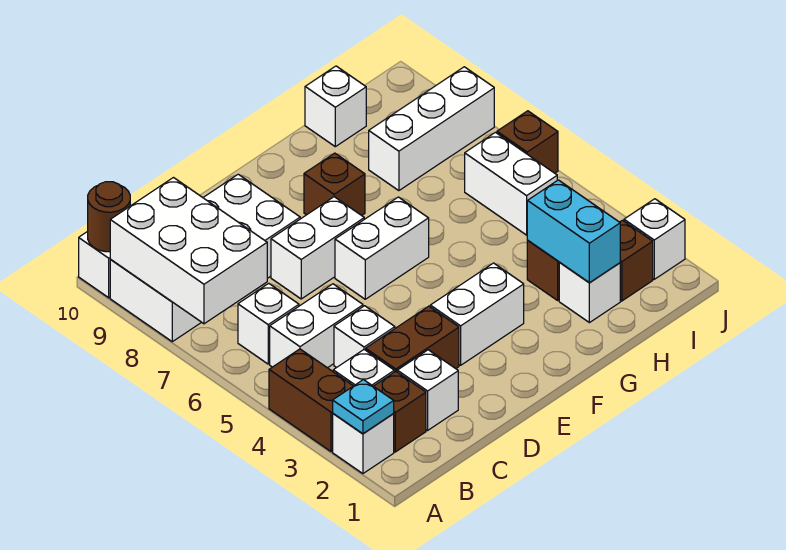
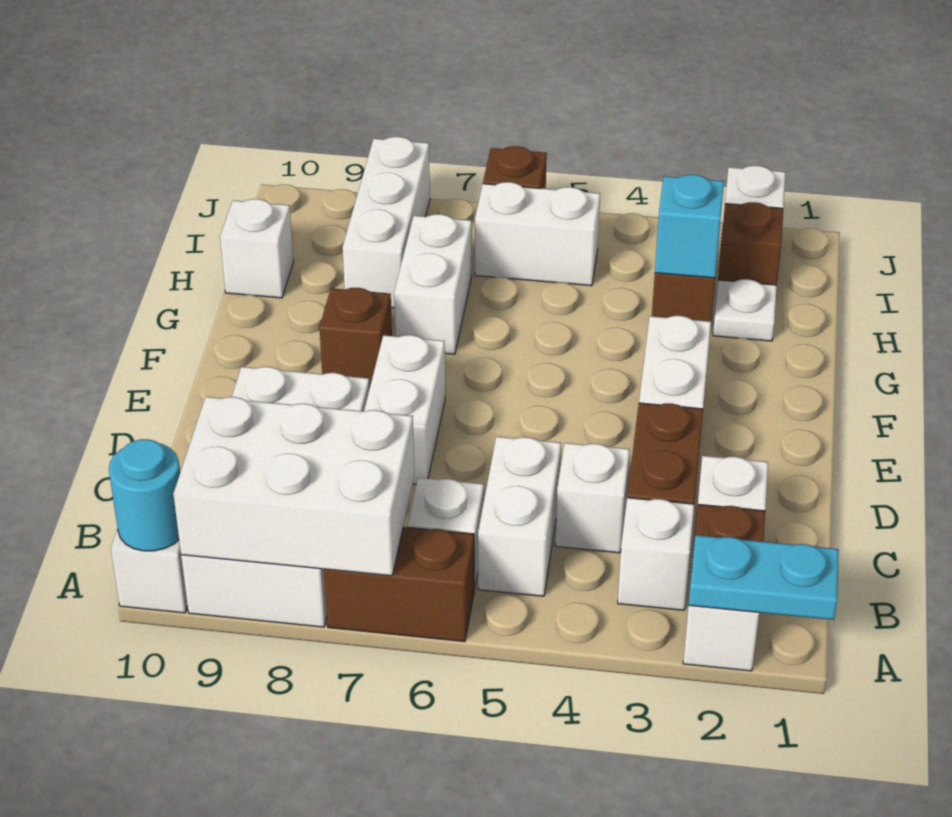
cyan plate A2 level 2 -> cyan plate A1:A2 level 2
brown brick A3:A4 level 1 -> brown brick A6:A7 level 1
brown round brick A10 level 2 -> cyan round brick A10 level 2
white brick E6:F6 level 1 -> white brick G7:H7 level 1
white brick H2 level 1 -> white plate H2 level 1
cyan brick H2:H3 level 2 -> cyan brick H3 level 2

